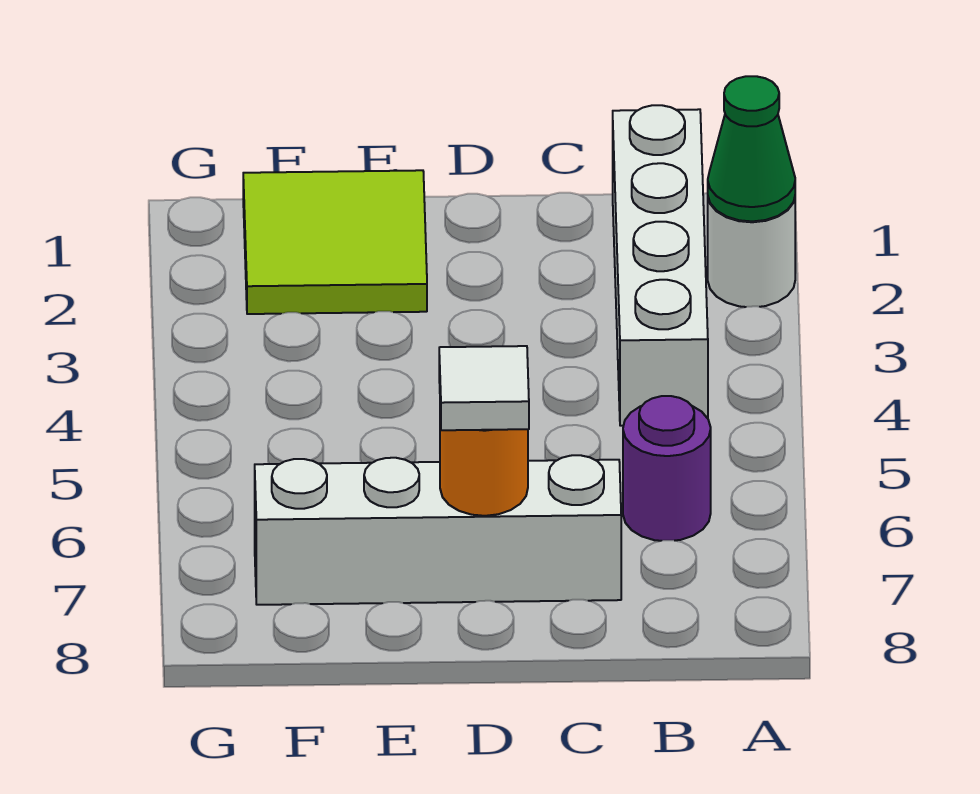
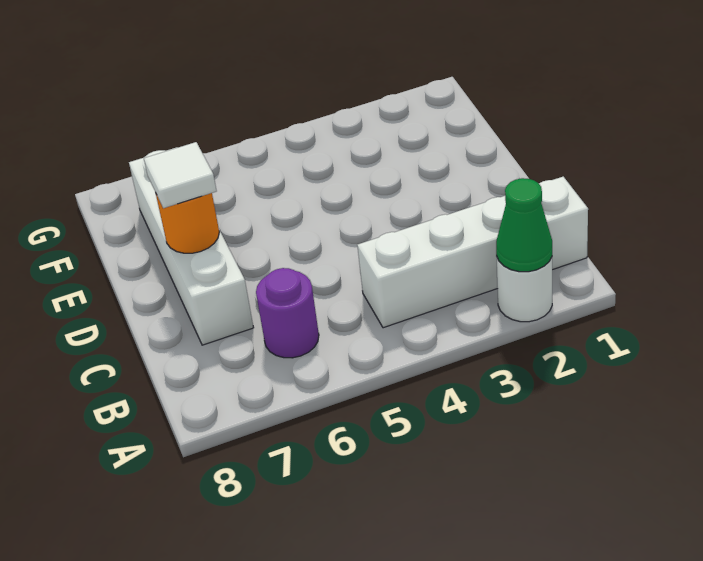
lime tile E1:F2 level 1 -> none

